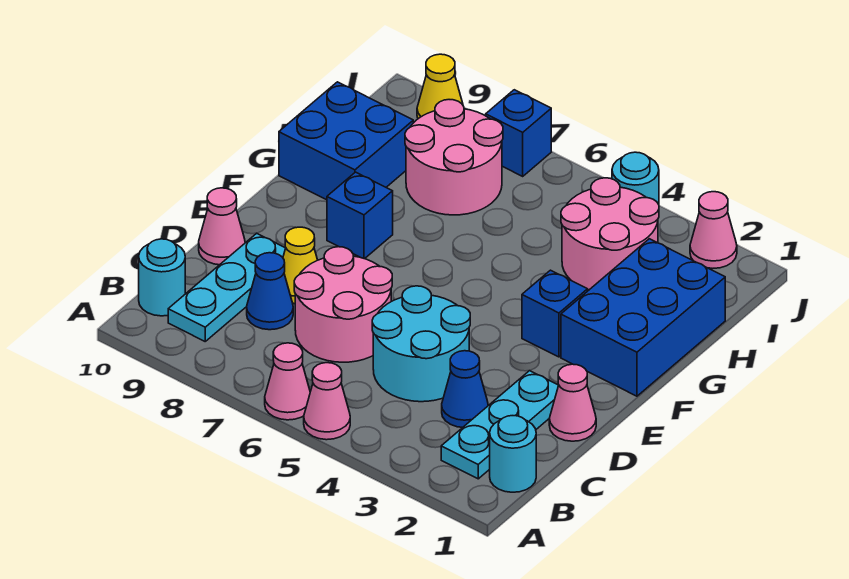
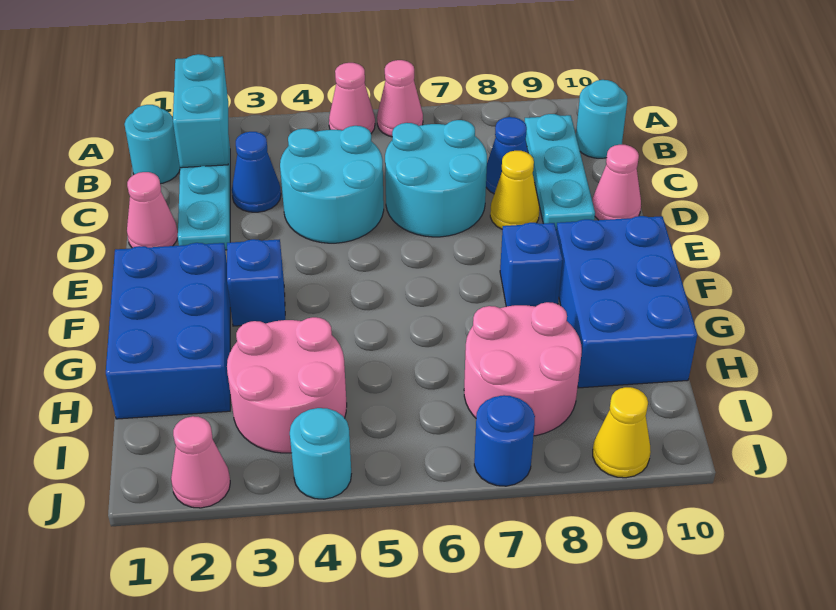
none -> cyan brick A2:B2 level 2
pink round brick C6:D7 level 1 -> cyan round brick C6:D7 level 1
blue brick G9:H10 level 1 -> blue brick F9:H10 level 1
blue brick J7 level 1 -> blue round brick J7 level 1

